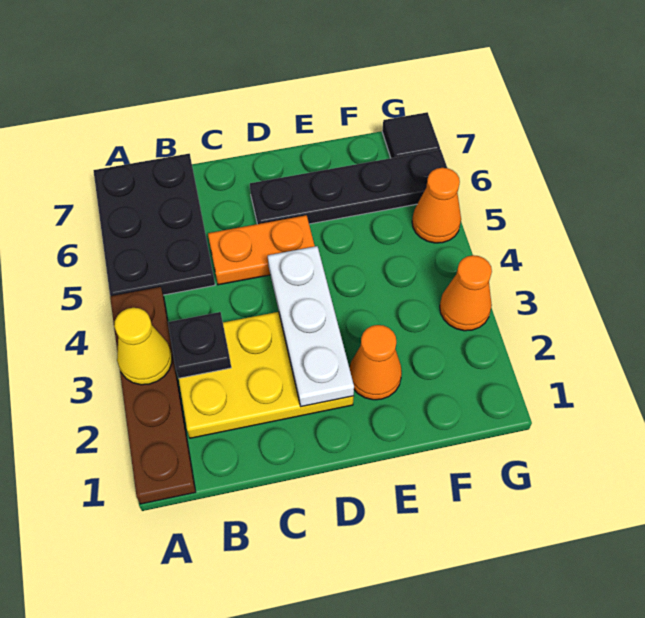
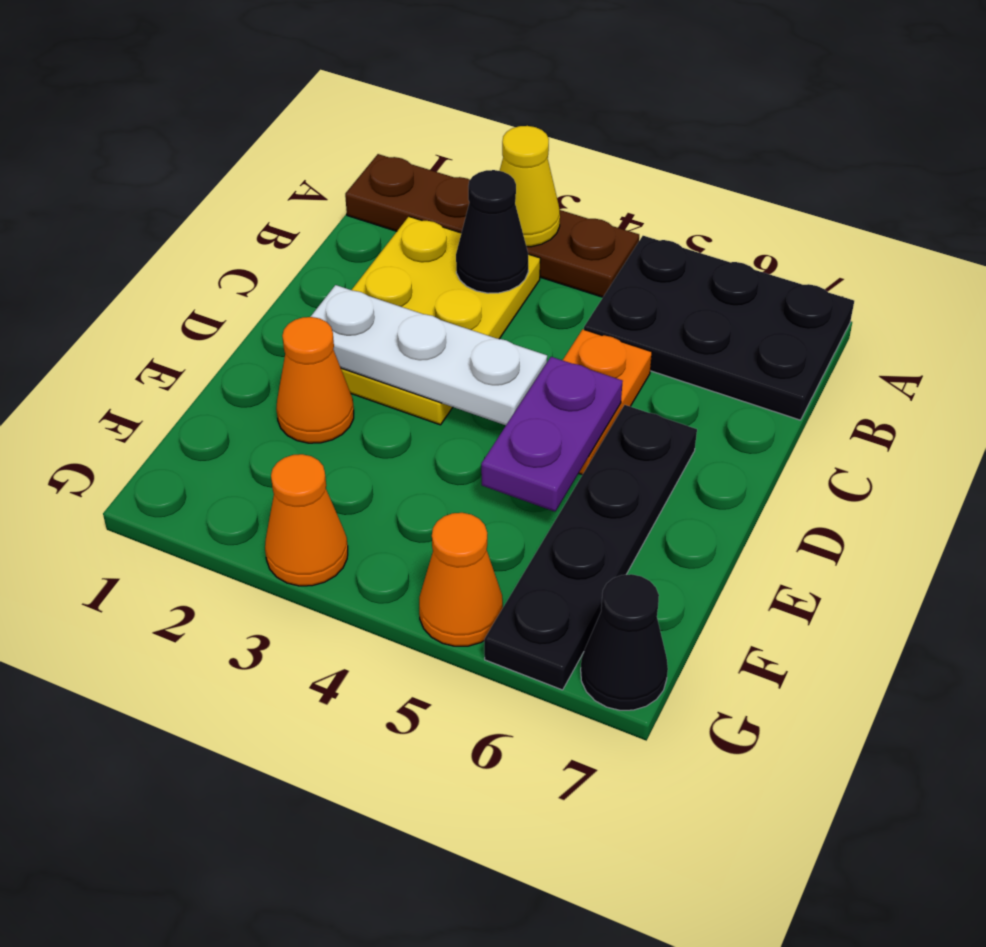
black plate B3 level 2 -> black cone B3 level 2
none -> purple plate D5:E5 level 2
black tile G7 level 1 -> black cone G7 level 1

